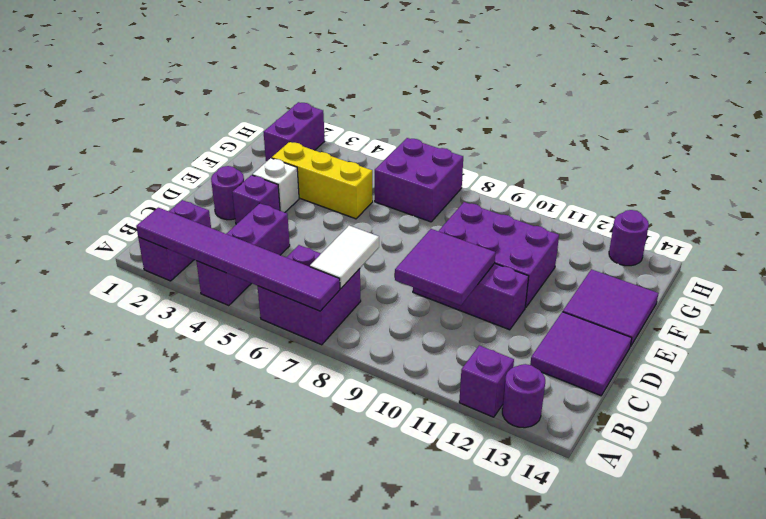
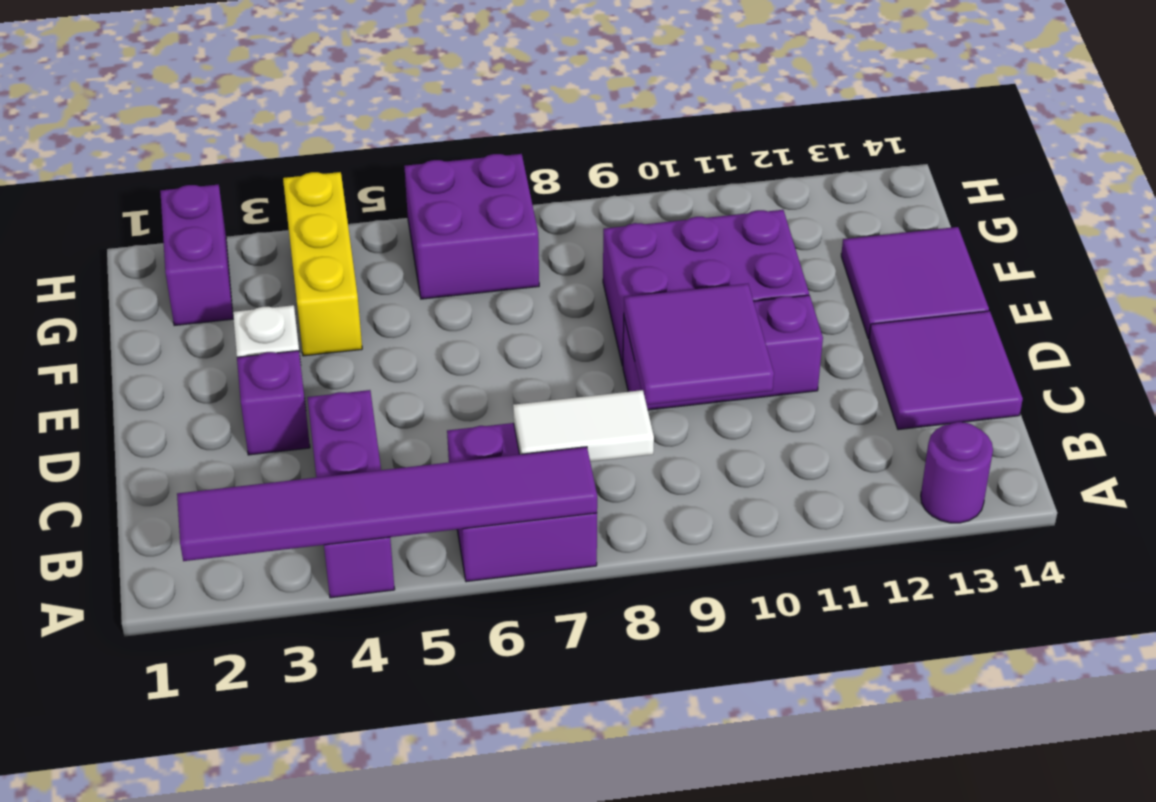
purple brick A2:B2 level 1 -> none
purple brick A12 level 1 -> none
white tile B7:C7 level 2 -> white tile B7:B8 level 2
purple round brick D2 level 1 -> none
yellow brick F3:F5 level 1 -> yellow brick F4:H4 level 1
purple round brick H13 level 1 -> none

